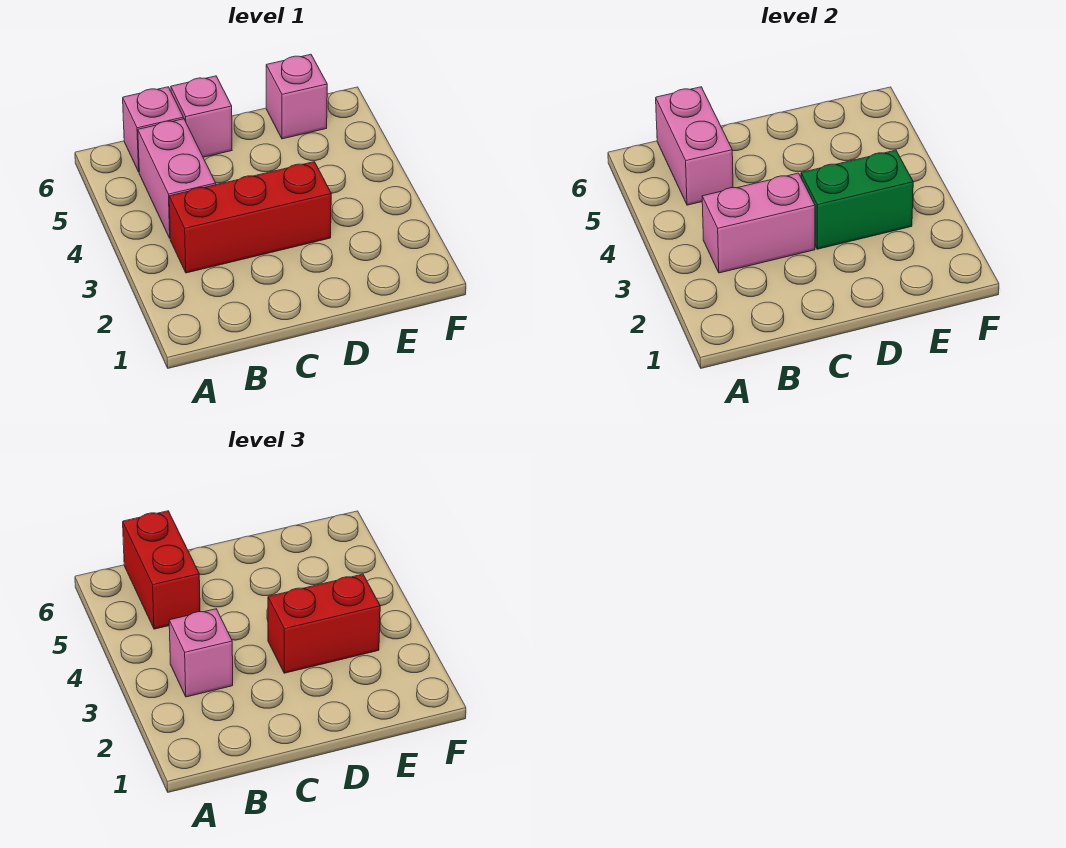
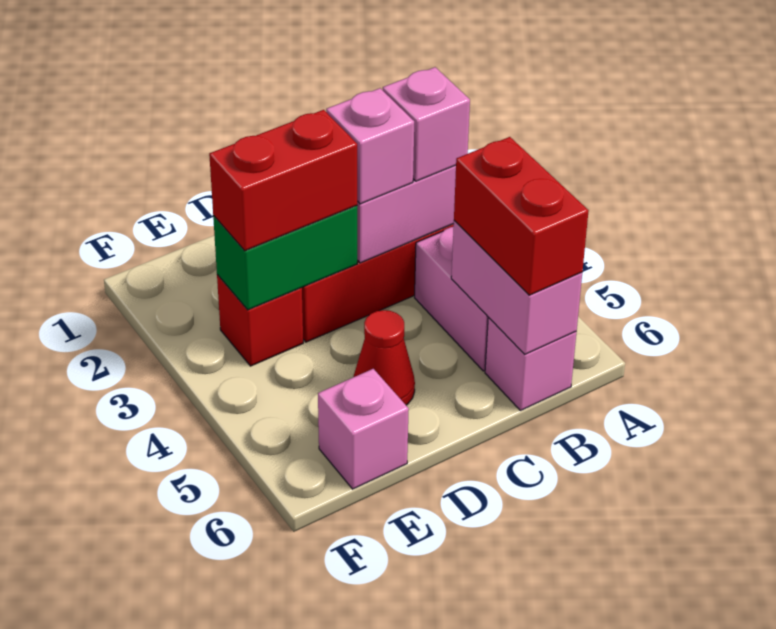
pink brick C6 level 1 -> pink brick C3 level 3
none -> red cone D5 level 1
none -> red brick E3 level 1

